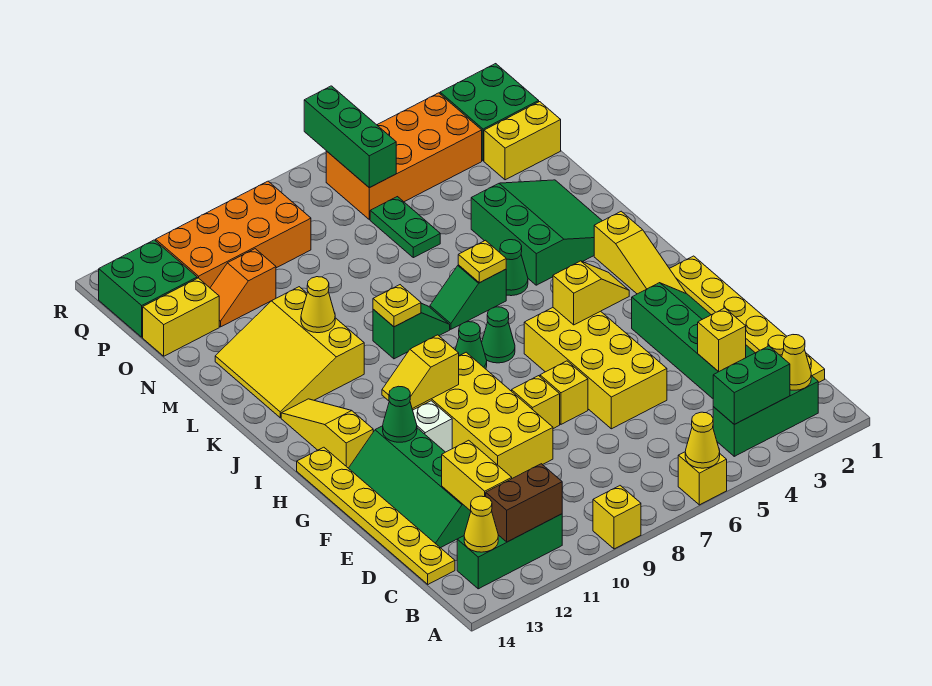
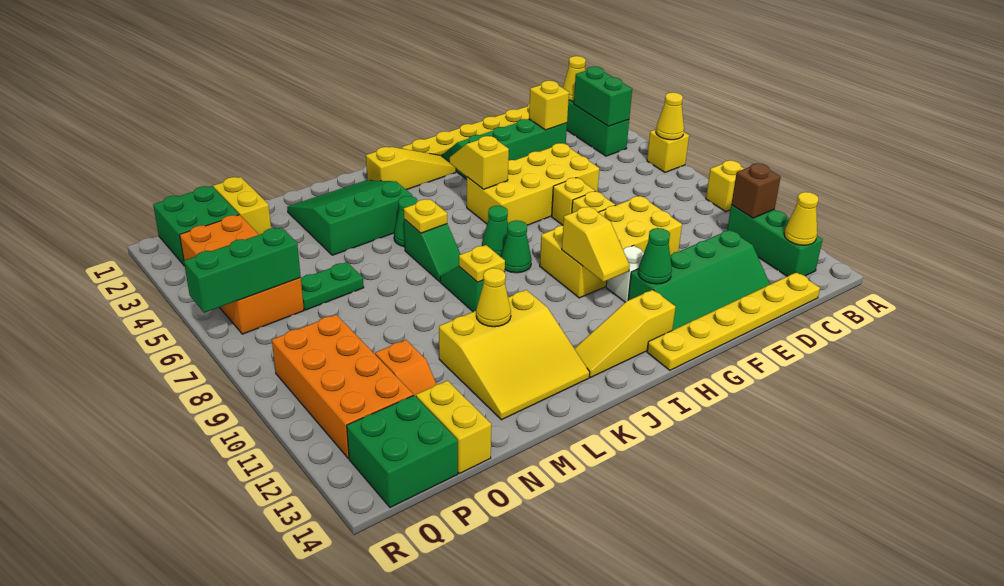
brown brick B11:B12 level 2 -> brown brick B11 level 2
yellow brick C12:D12 level 2 -> none

